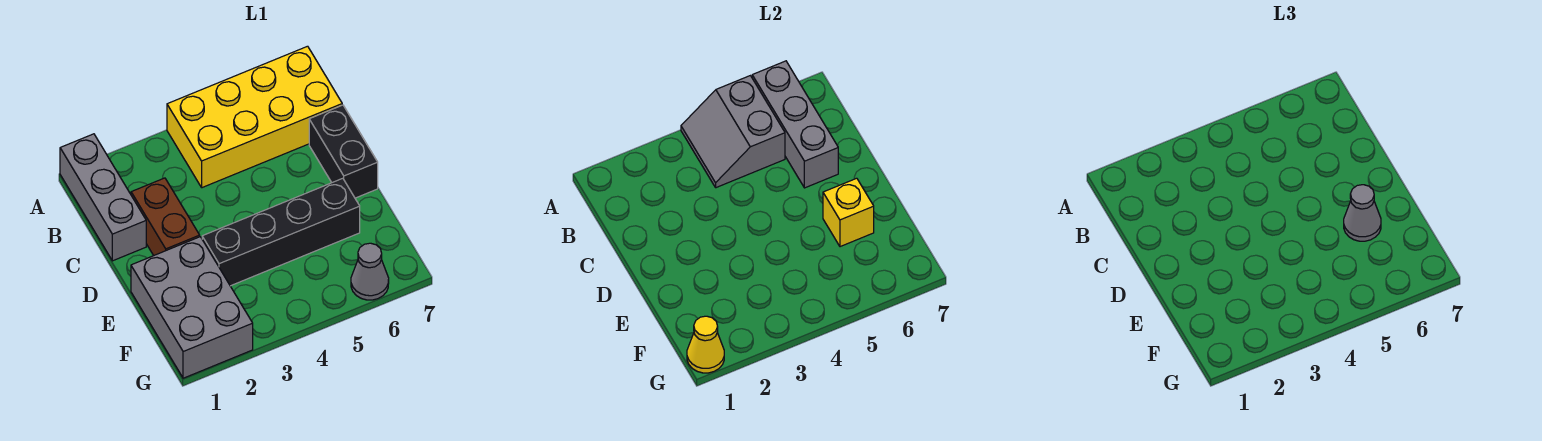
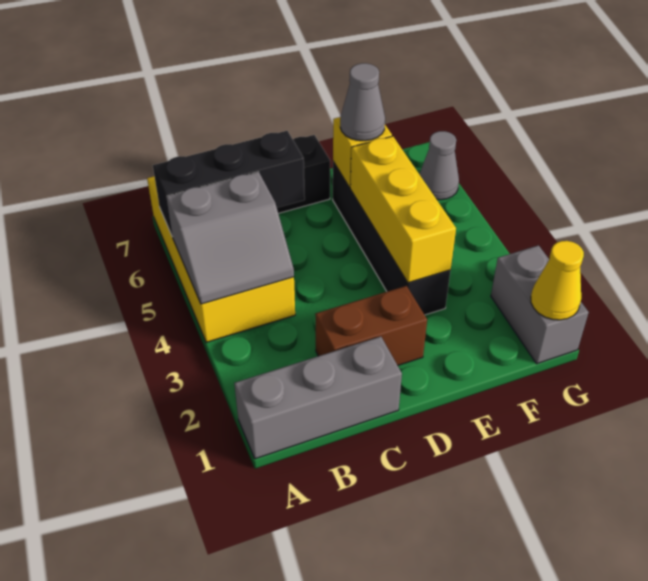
grey brick A6:C6 level 2 -> black brick A6:C6 level 2
grey brick E1:G2 level 1 -> grey brick G1:G2 level 1
none -> yellow brick E3:E5 level 2

